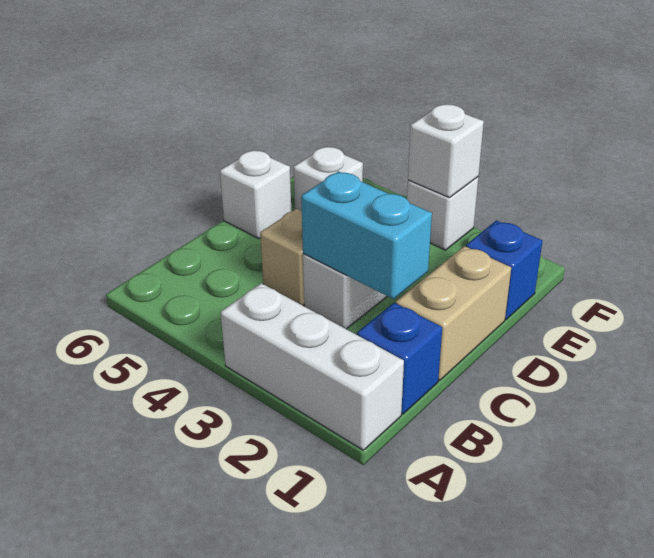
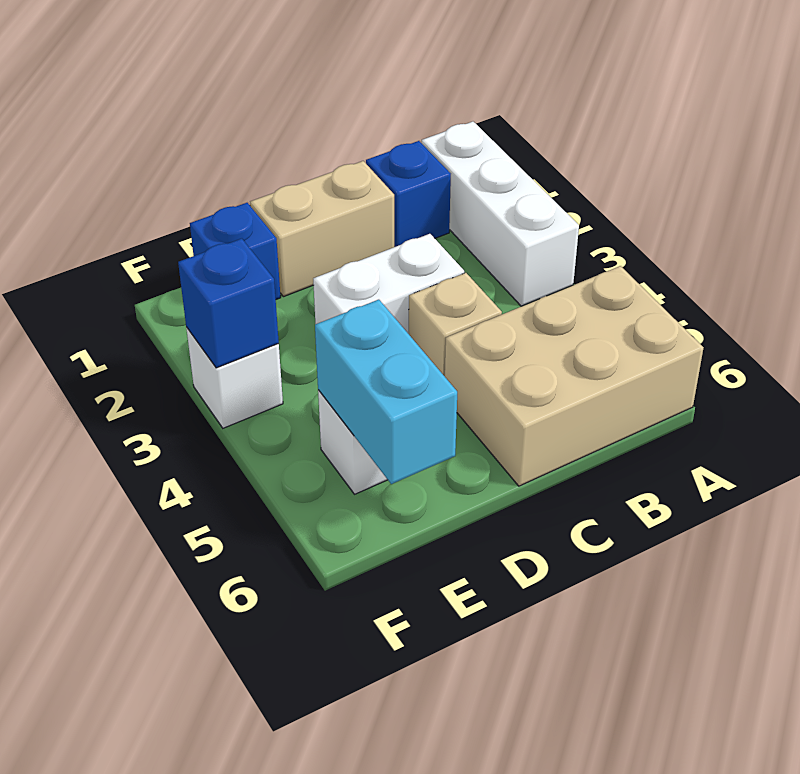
none -> tan brick A5:C6 level 1
cyan brick C2:C3 level 2 -> cyan brick E5:E6 level 2
white brick D6 level 1 -> none
white brick F3 level 2 -> blue brick F3 level 2

